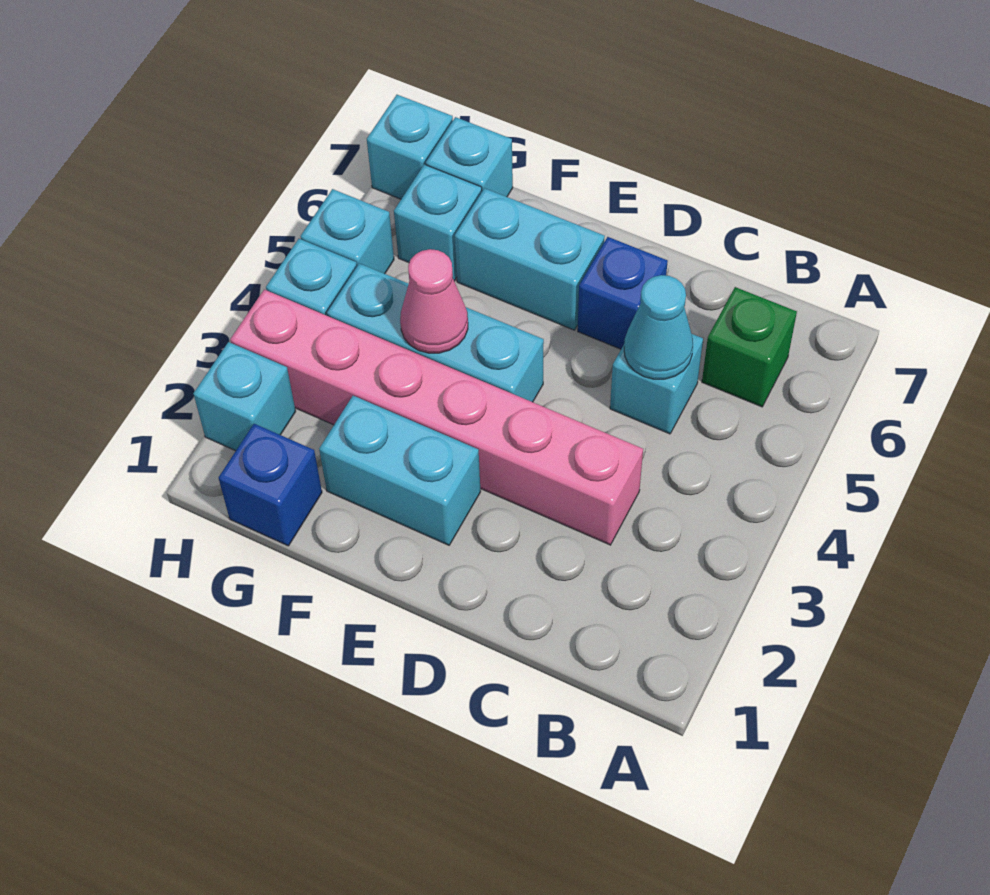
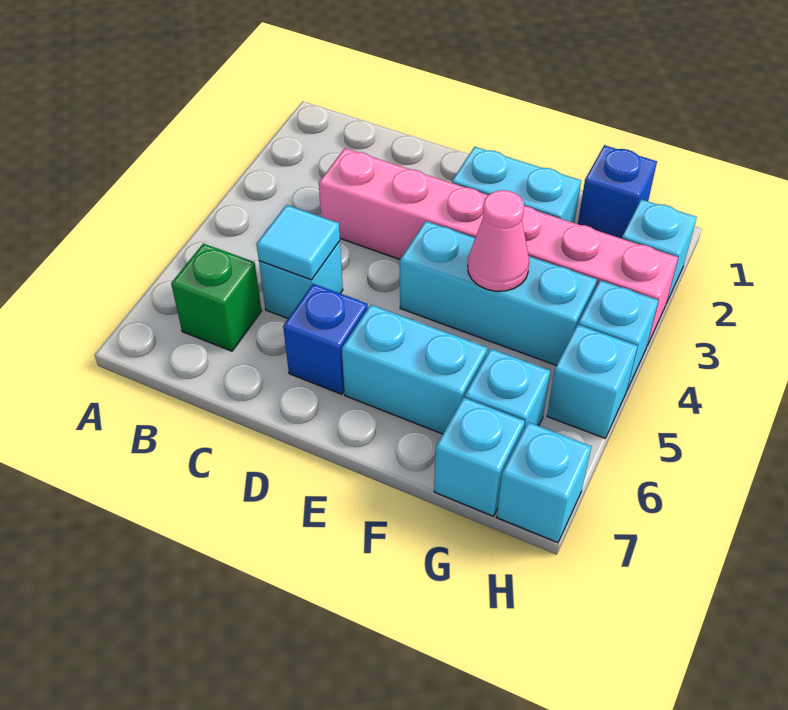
cyan cone C5 level 2 -> cyan tile C5 level 2

